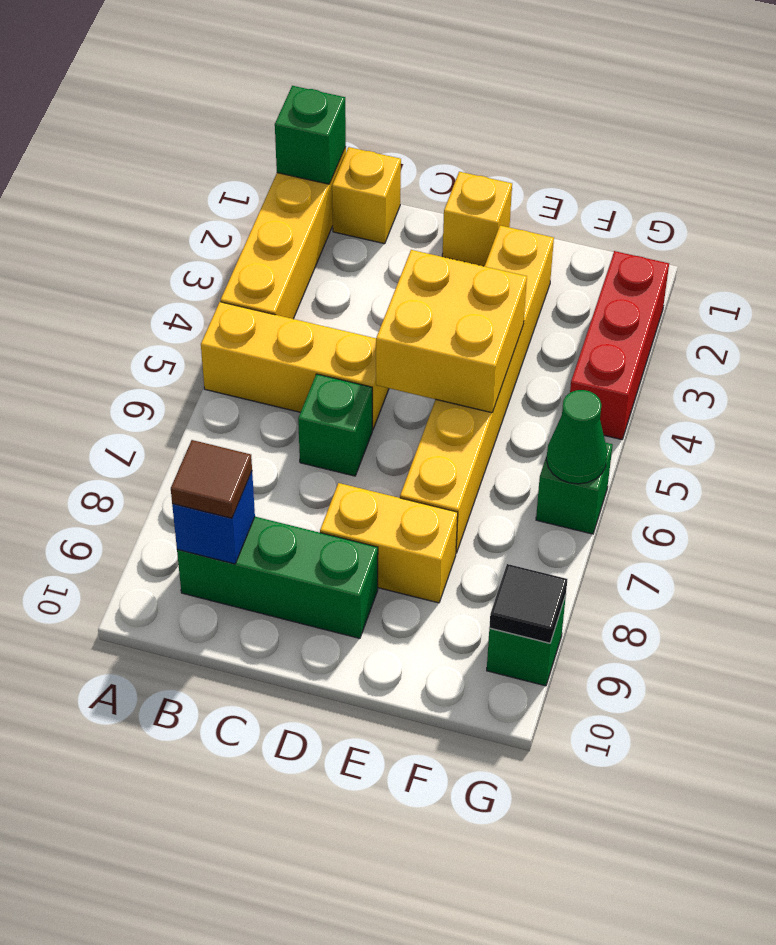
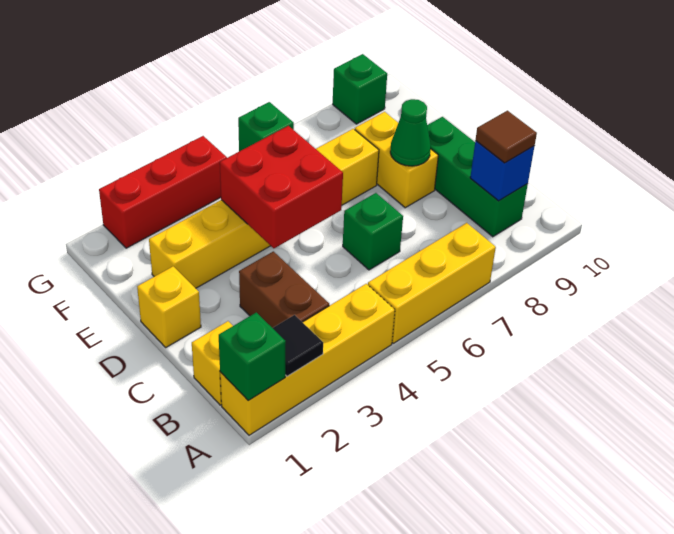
yellow brick A5:C5 level 1 -> yellow brick A5:A7 level 1
none -> brown brick B3:C3 level 1
yellow brick D4:E5 level 2 -> red brick D4:E5 level 2
green cone G6 level 2 -> green cone D8 level 2
black tile G9 level 2 -> black tile A2 level 2

